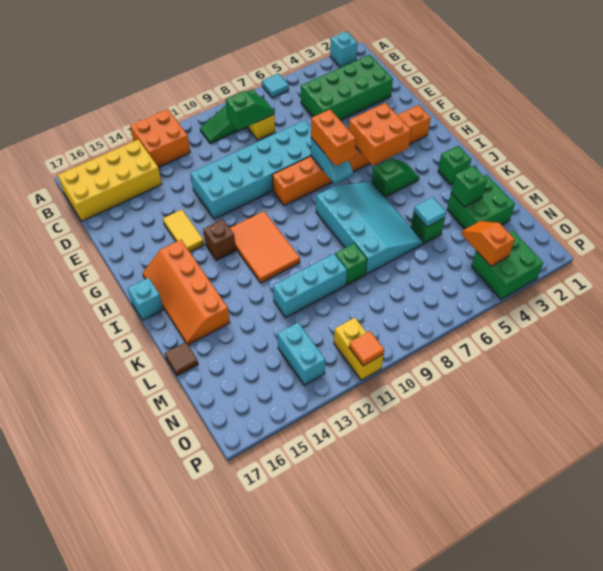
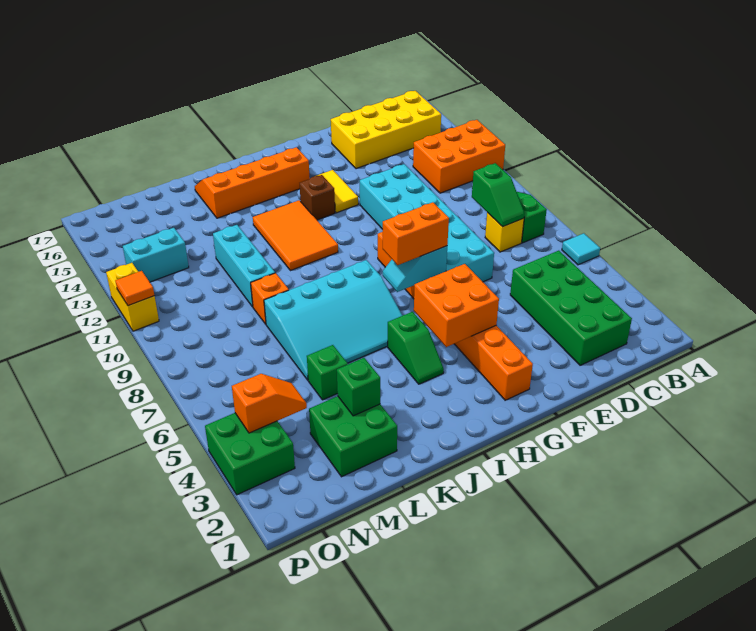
cyan brick A2 level 1 -> none
orange brick A12:B13 level 1 -> orange brick A12:C13 level 1
yellow brick B14:C17 level 1 -> yellow brick B15:E16 level 1
yellow tile F14:G14 level 1 -> yellow tile G13:G14 level 1
orange tile H11:J12 level 1 -> orange tile I11:J13 level 1
cyan brick I17 level 1 -> none
green brick J2 level 1 -> none
cyan tile L5 level 2 -> none
green brick L9 level 1 -> orange brick L9 level 1
brown tile L17 level 1 -> none
yellow brick O11:P11 level 1 -> yellow brick P11:P12 level 1

